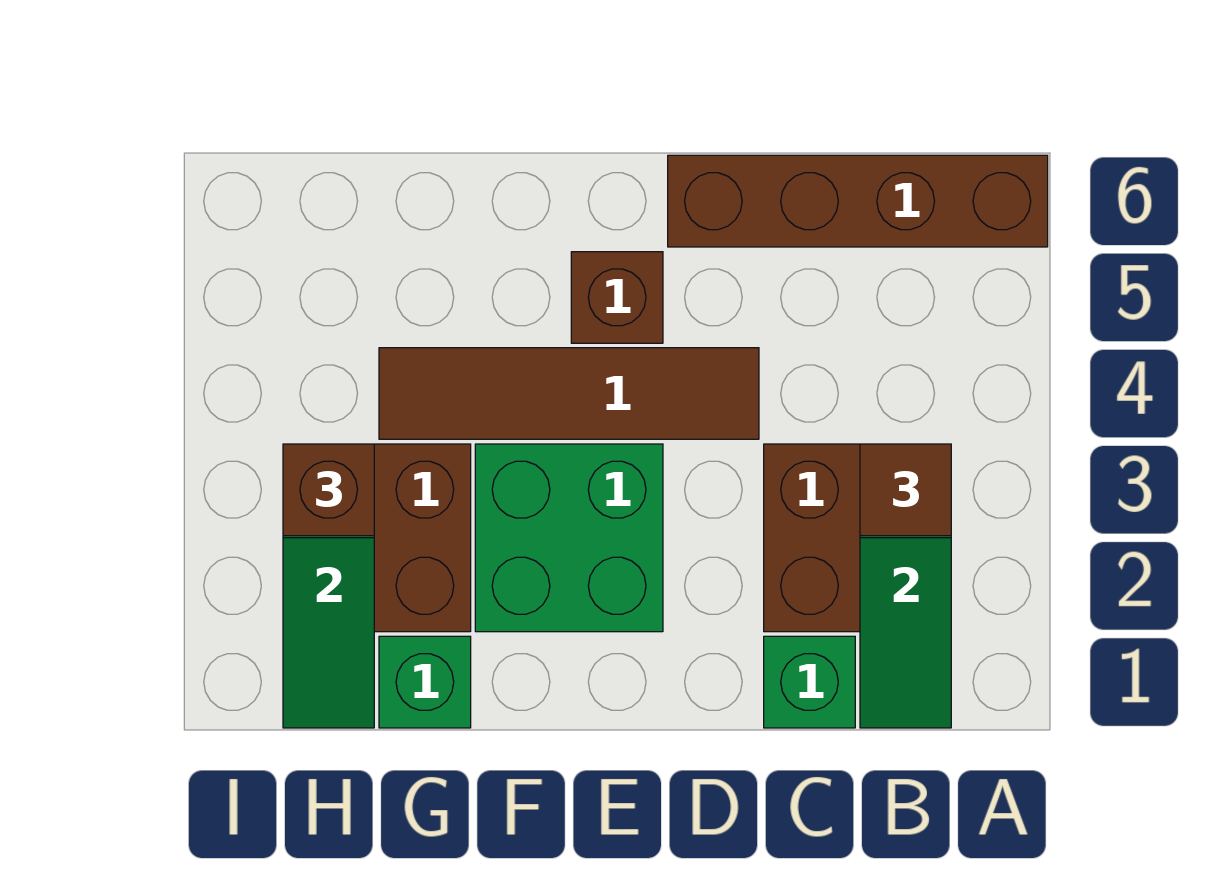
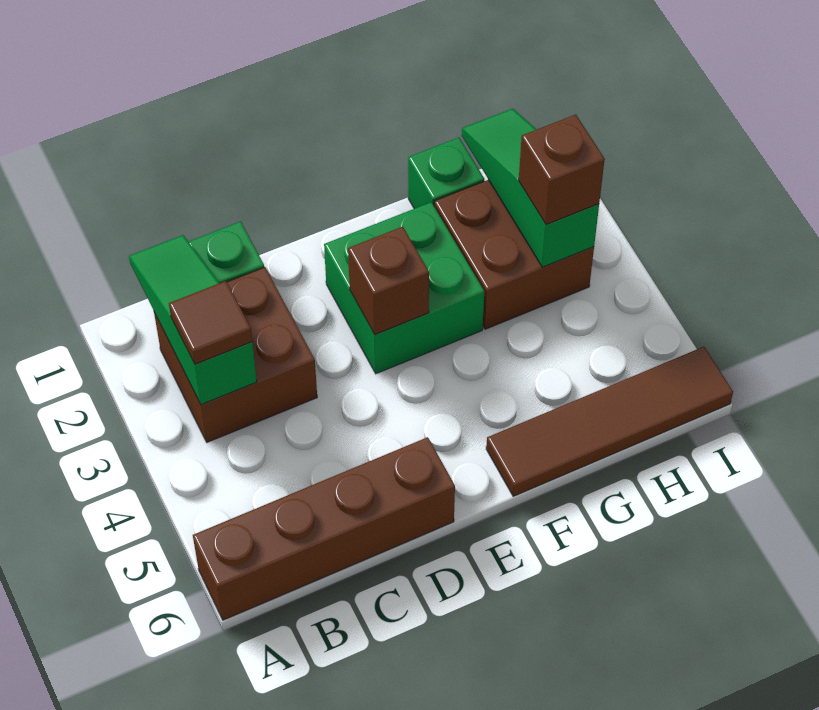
brown tile D4:G4 level 1 -> brown tile F6:I6 level 1
brown brick E5 level 1 -> brown brick E3 level 2

